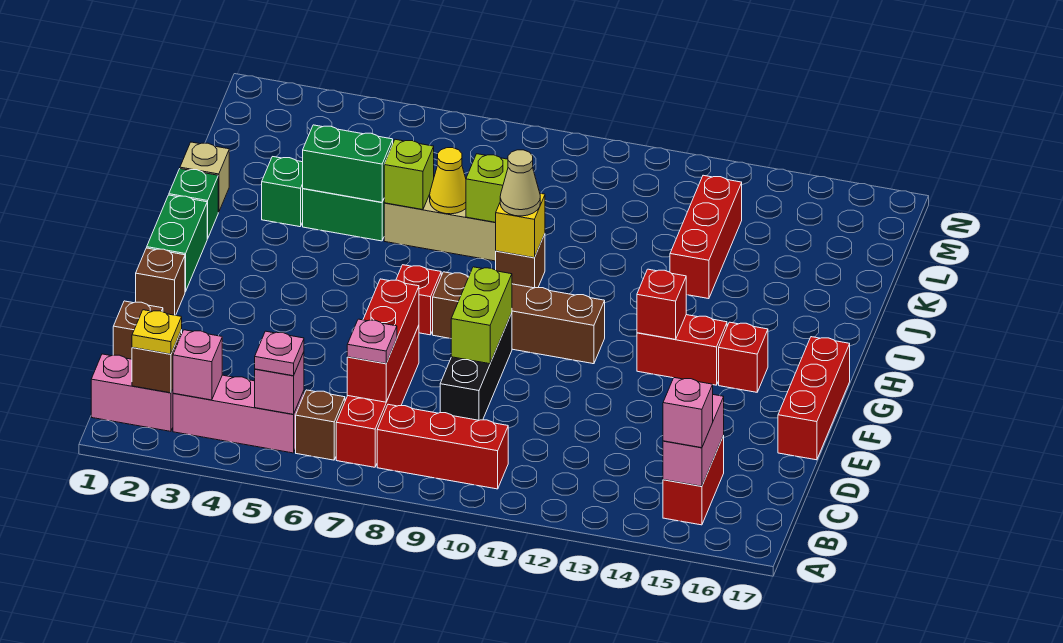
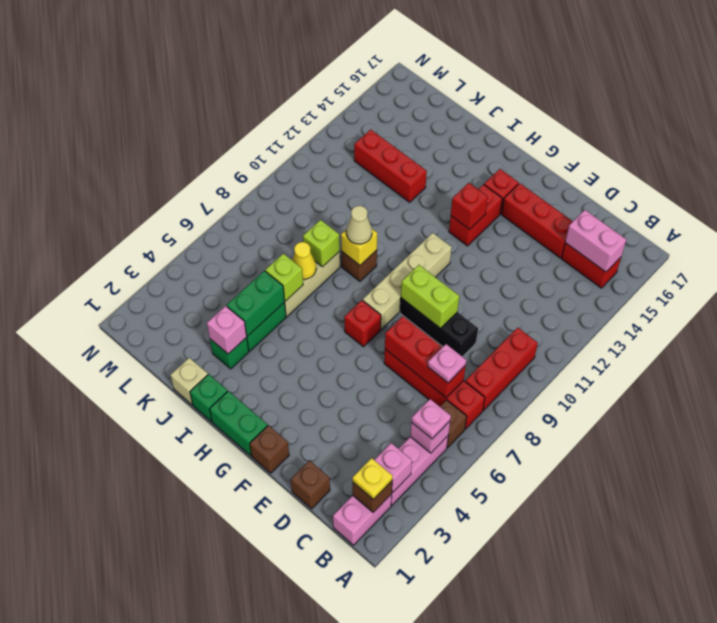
pink brick B15 level 3 -> pink brick J3 level 2
red brick E17:G17 level 1 -> red brick D15:F15 level 1
brown brick G8:G11 level 1 -> tan brick G8:G11 level 1

